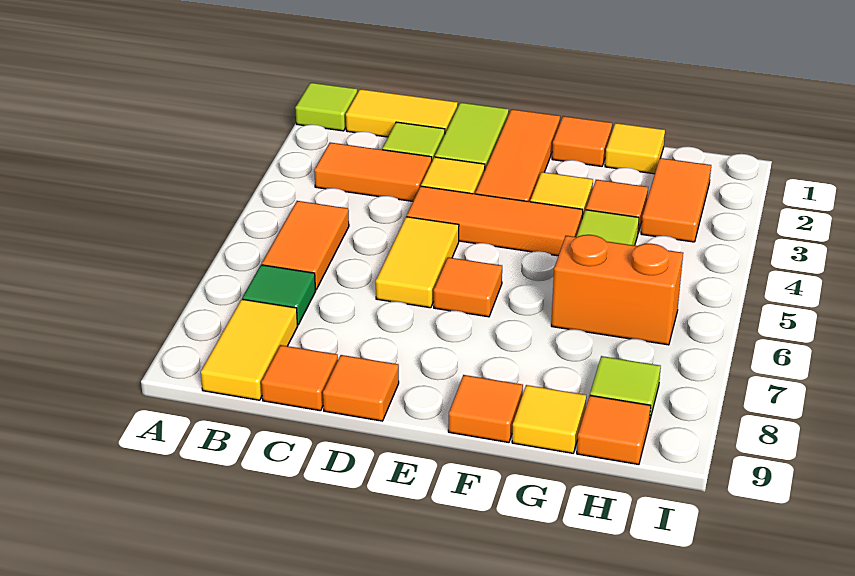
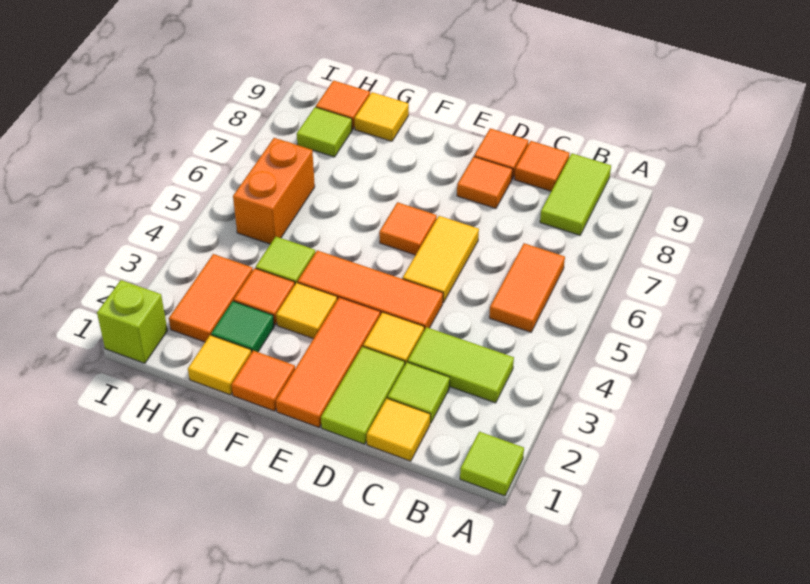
yellow tile B1:C1 level 1 -> yellow tile C1 level 1
orange tile B3:C3 level 1 -> lime tile B3:C3 level 1
green tile B7 level 1 -> green tile G2 level 1
yellow tile B8:B9 level 1 -> lime tile B8:B9 level 1
orange tile F9 level 1 -> orange tile D8 level 1
orange brick G6:H6 level 1 -> orange brick H5:H6 level 1
none -> lime brick I1 level 1

